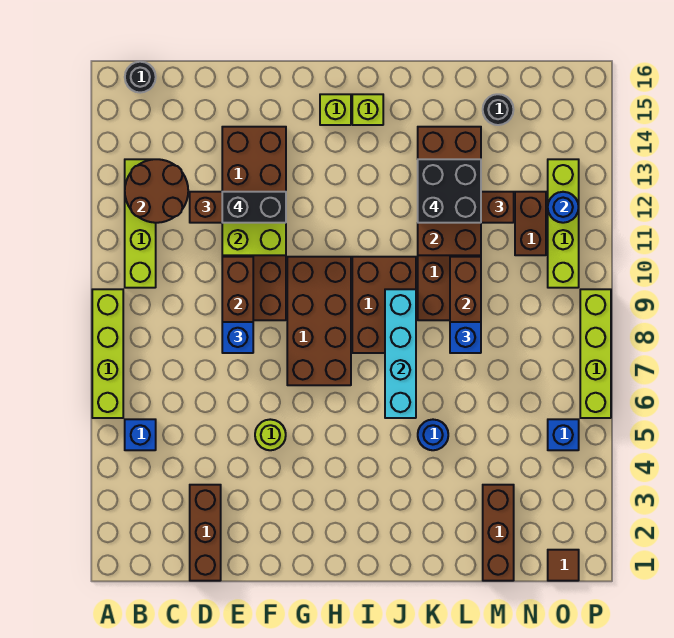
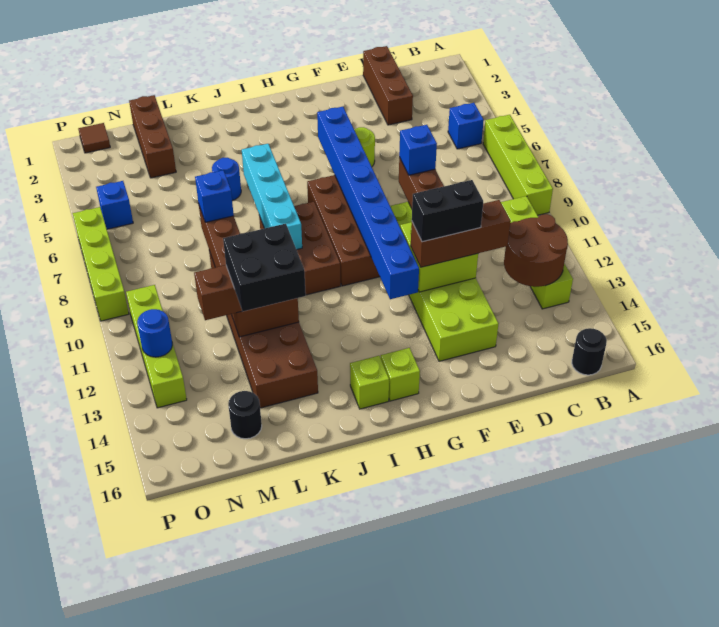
brown brick E9:F14 level 1 -> lime brick E9:F14 level 1
none -> blue brick G5:G12 level 2
brown brick N11:N12 level 1 -> none

